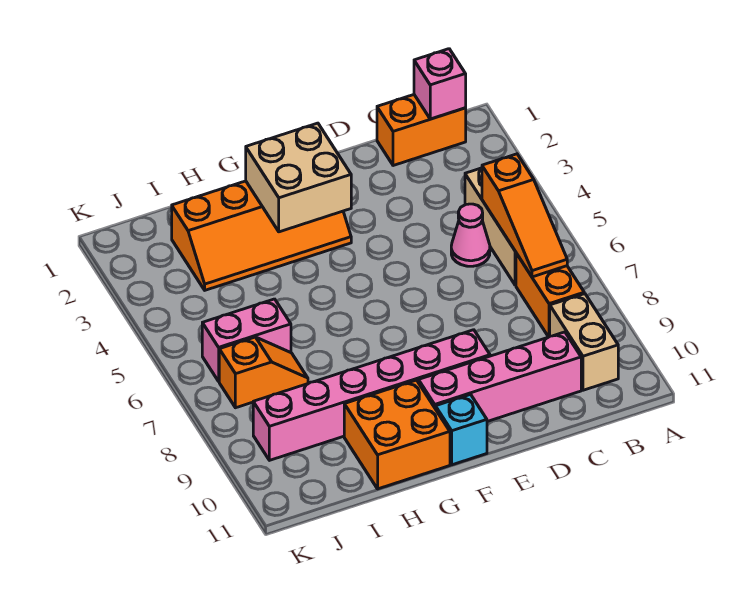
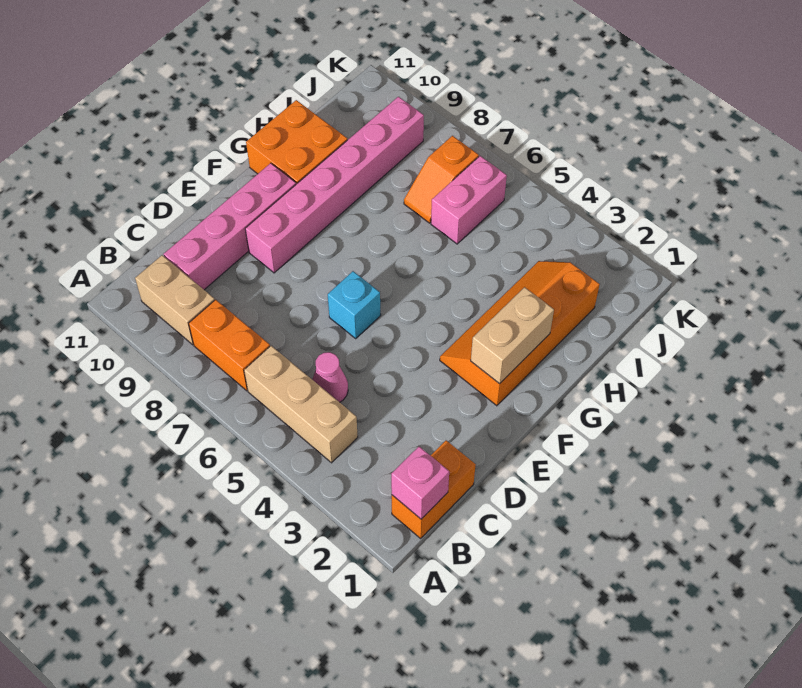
orange slope B5:B7 level 2 top 5 -> none
tan brick F2:G3 level 2 -> tan brick F2:G2 level 2
cyan brick F11 level 1 -> cyan brick E6 level 1

